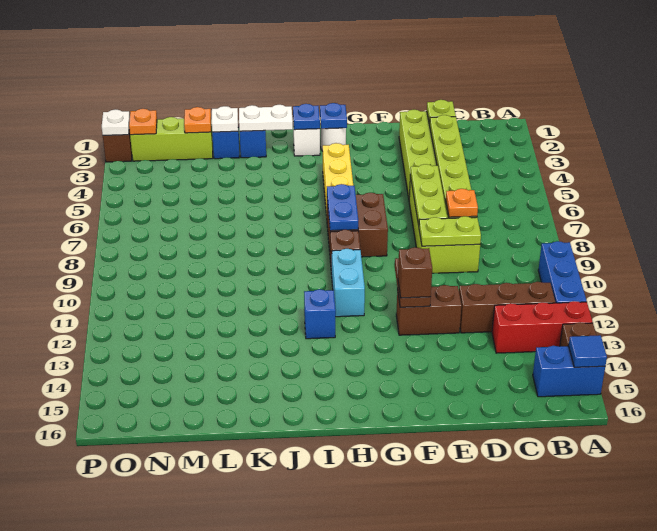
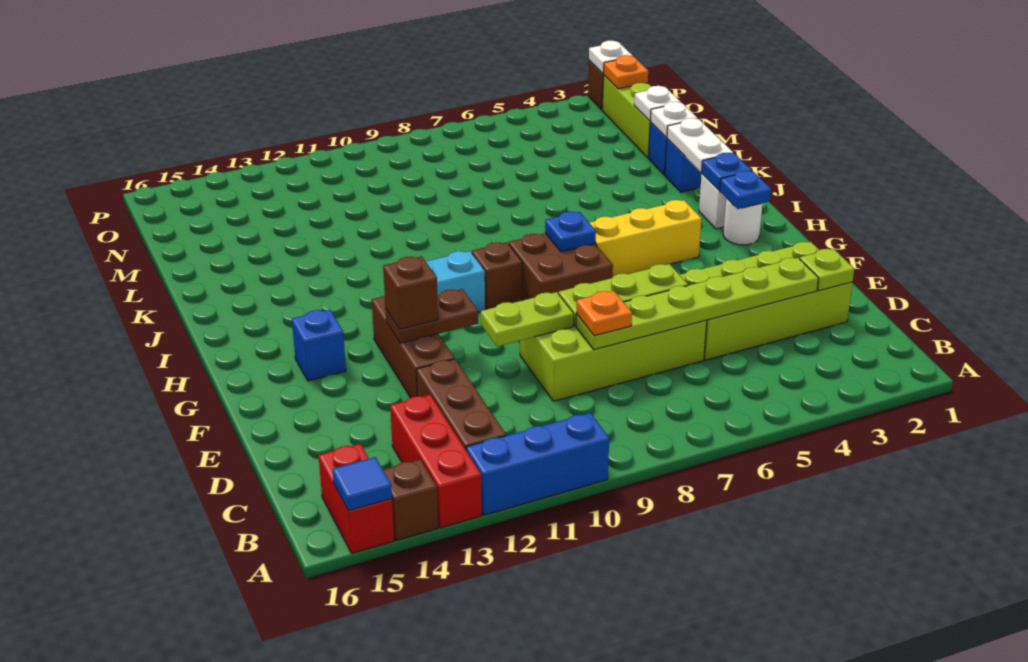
blue brick A15:B15 level 1 -> red brick A15:B15 level 1
lime plate D9:E9 level 2 -> lime plate E9:E10 level 2
brown brick E12:F12 level 1 -> brown brick E12:G12 level 1
blue plate H7:H8 level 2 -> blue plate H7 level 2
blue brick I12 level 1 -> blue brick G14 level 1
orange plate M2 level 2 -> white plate M2 level 2

